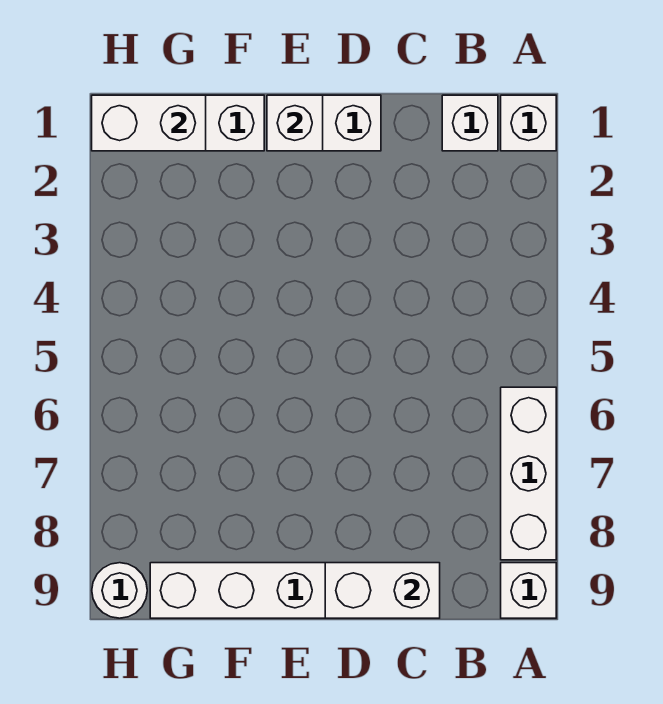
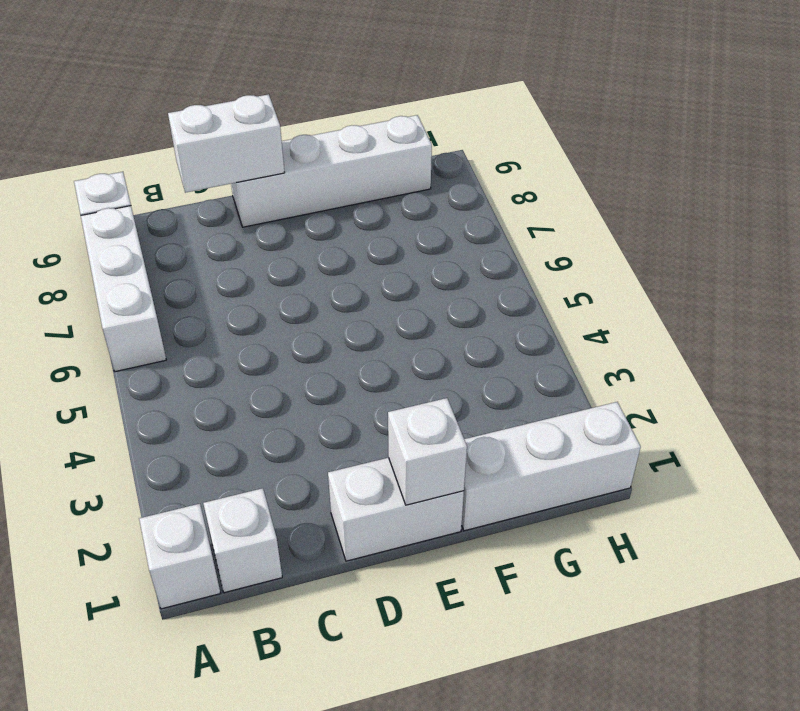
white brick G1:H1 level 2 -> none
white round brick H9 level 1 -> none

